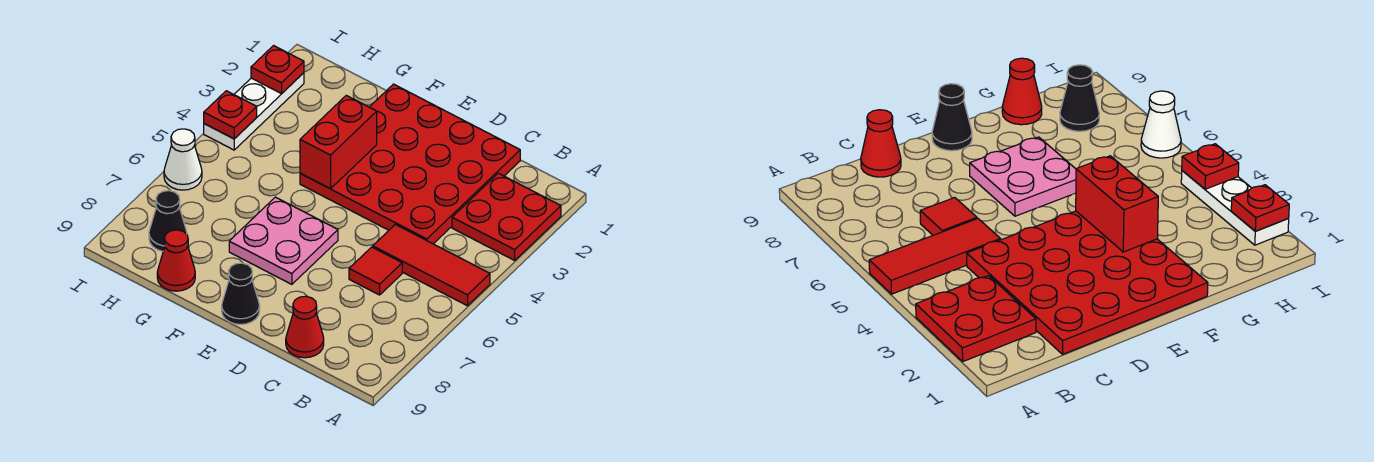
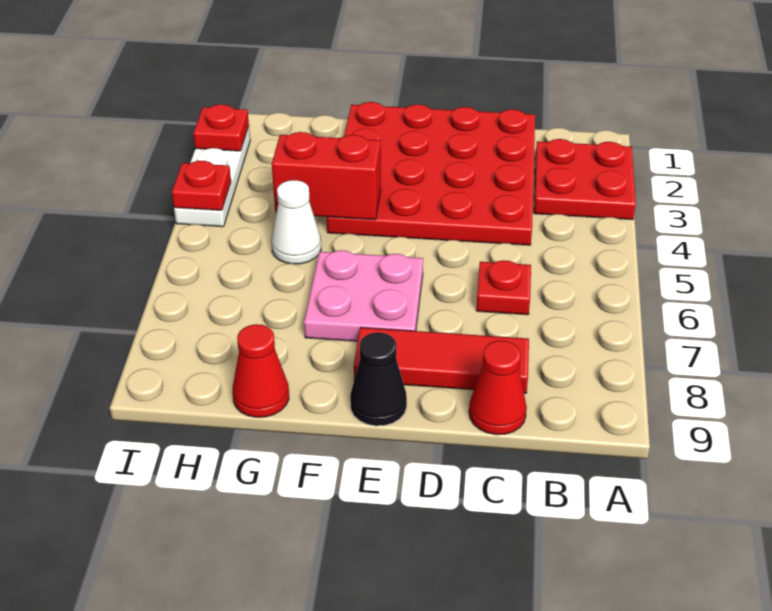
red tile A5:C5 level 1 -> red tile C8:E8 level 1
red tile C6 level 1 -> red plate C6 level 1
red brick F3:F4 level 2 -> red brick F4:G4 level 2
black cone H8 level 1 -> none
white cone I6 level 1 -> white cone G5 level 1

